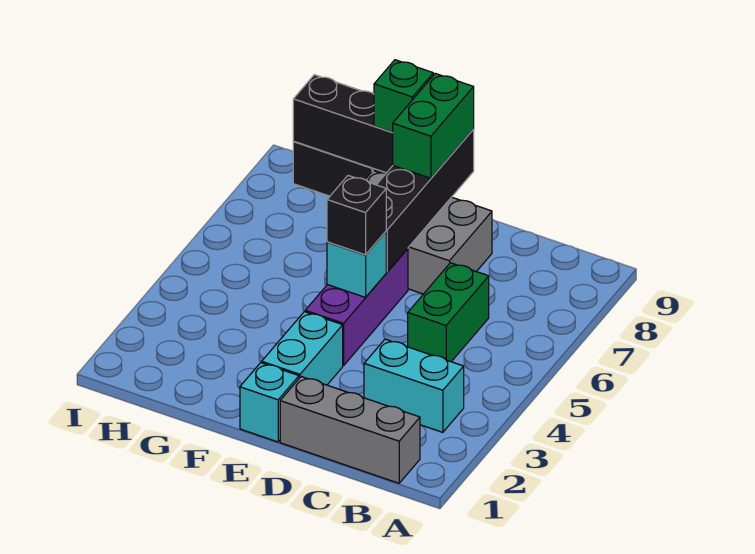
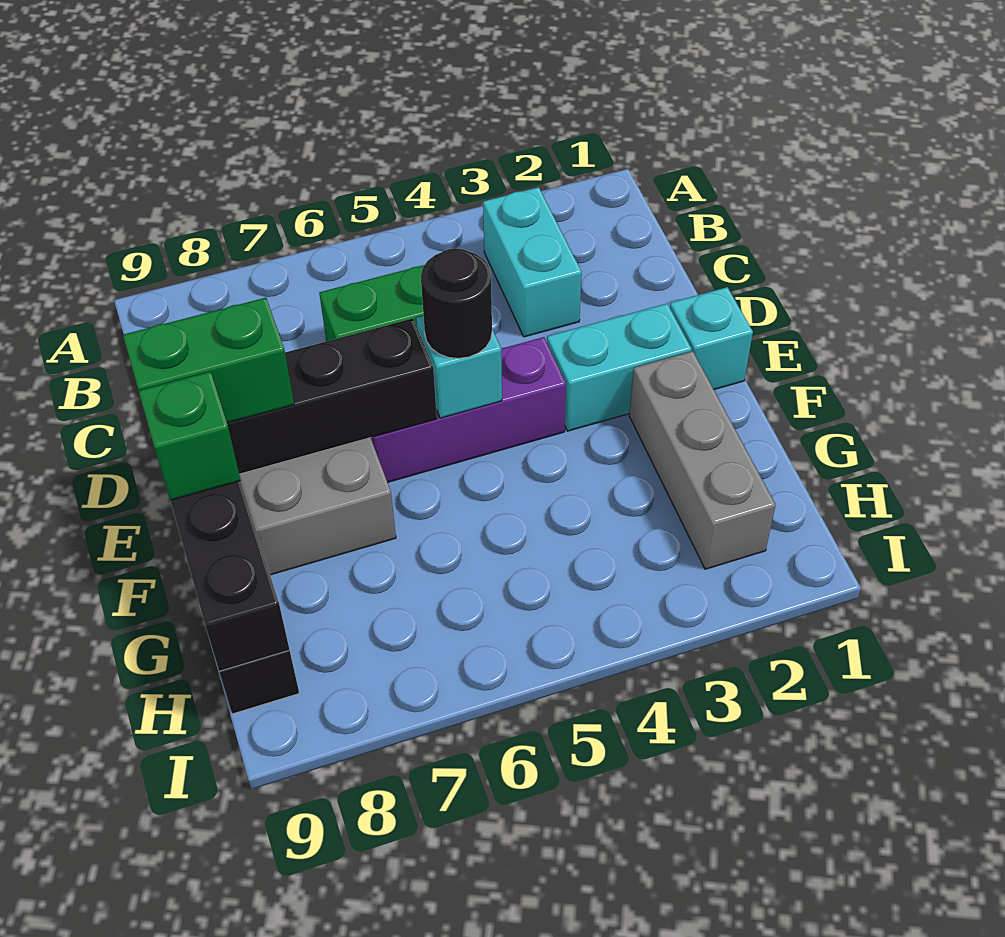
grey brick B1:D1 level 1 -> grey brick F2:H2 level 1
black brick E5 level 3 -> black round brick E5 level 3

